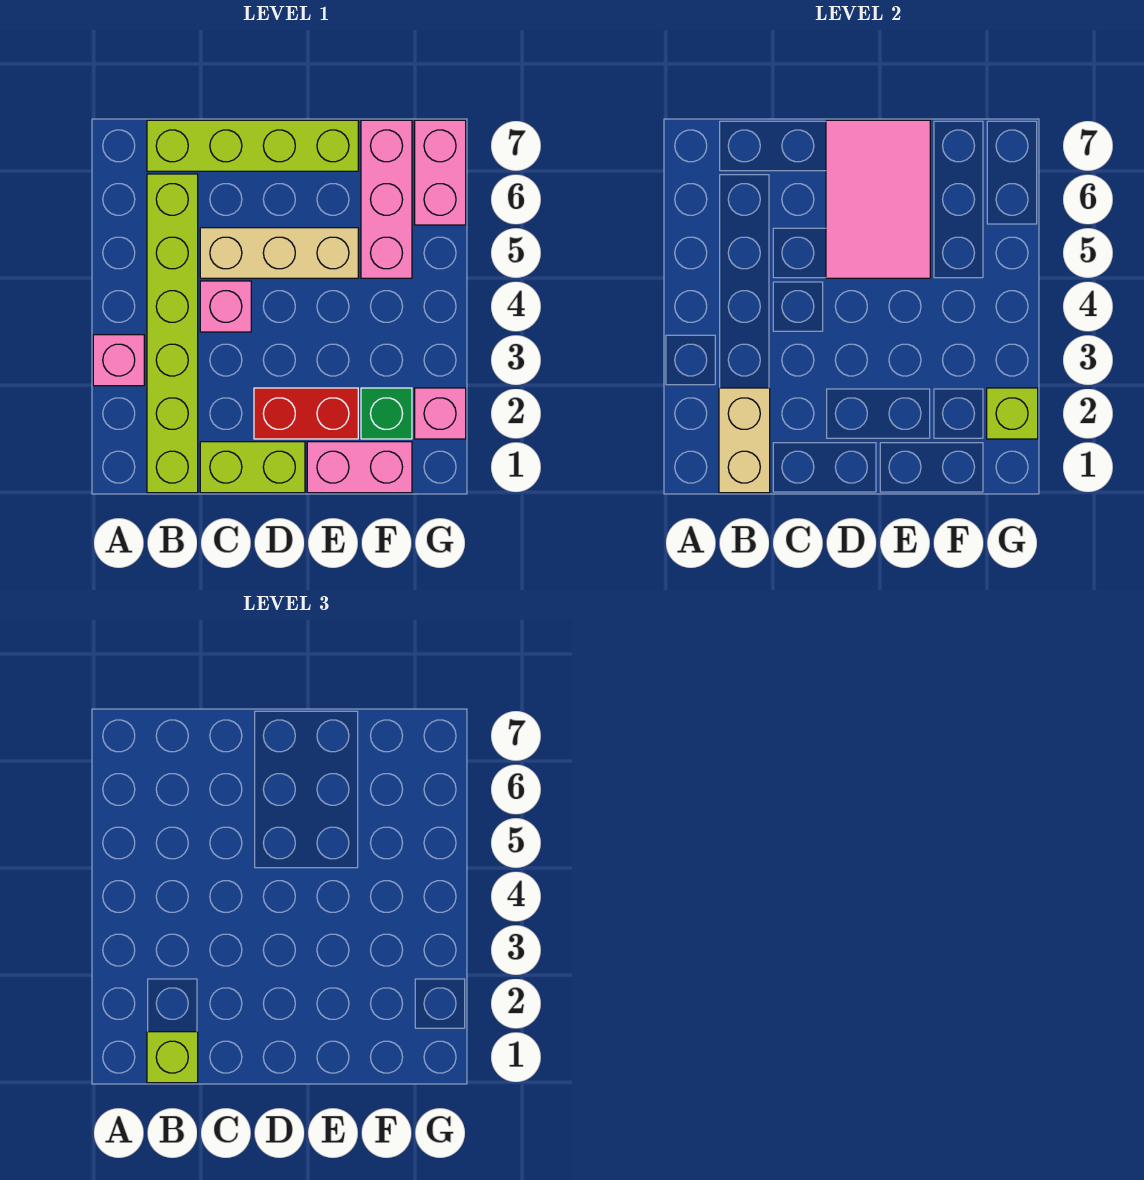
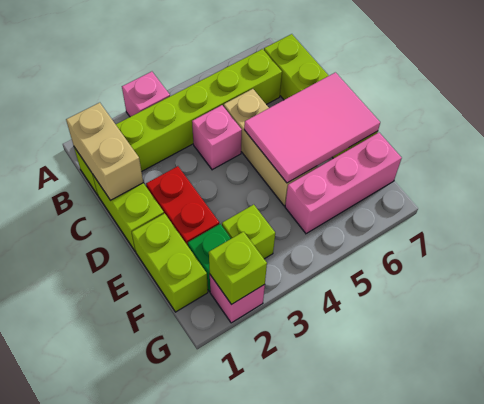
tan brick B1:B2 level 2 -> tan brick B1:C1 level 2
lime brick B1 level 3 -> lime brick F3 level 1
pink brick E1:F1 level 1 -> lime brick E1:F1 level 1
pink brick G6:G7 level 1 -> none

